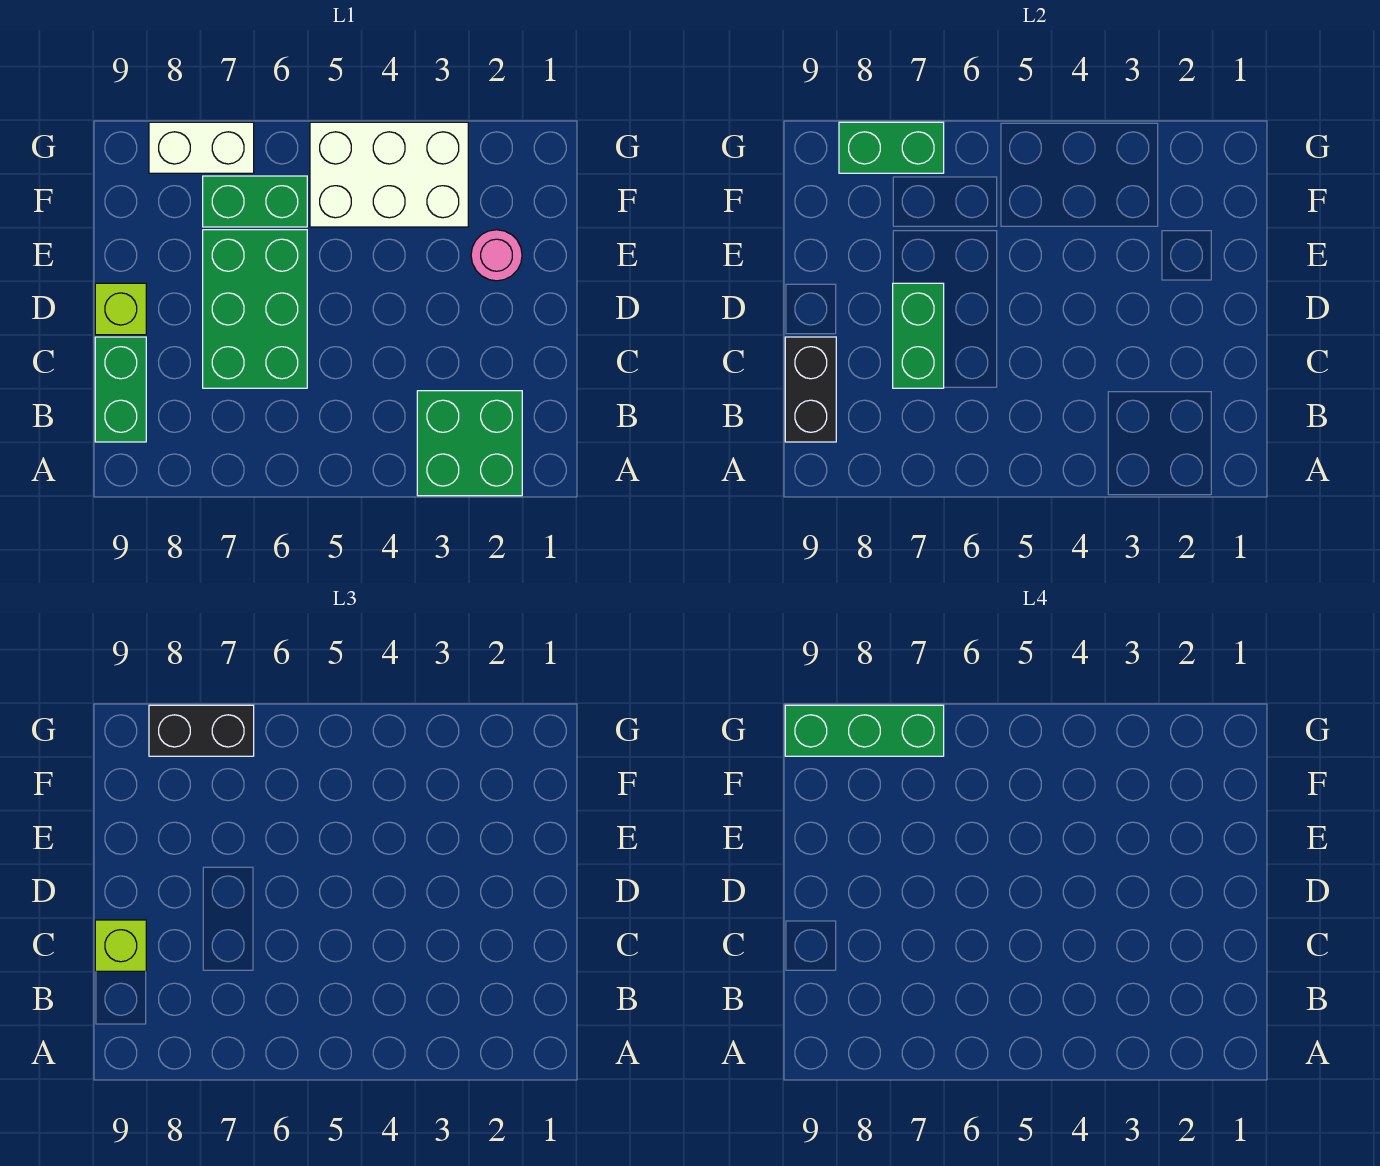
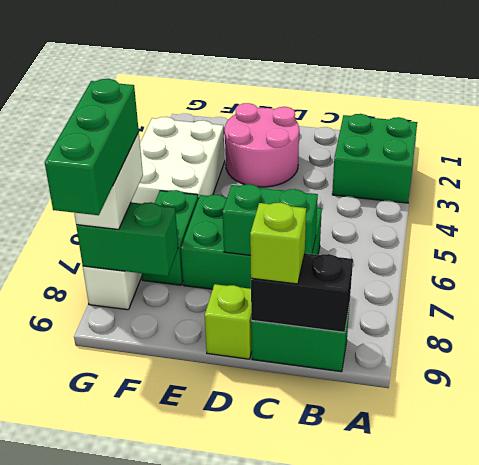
pink round brick E2 level 1 -> pink round brick D2:E3 level 1
green brick G7:G8 level 2 -> green brick F8:G8 level 2
black brick G7:G8 level 3 -> white brick G7:G8 level 3

